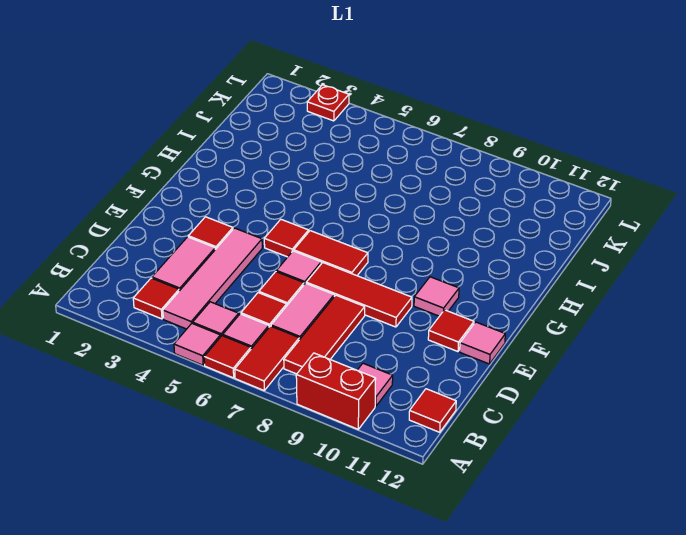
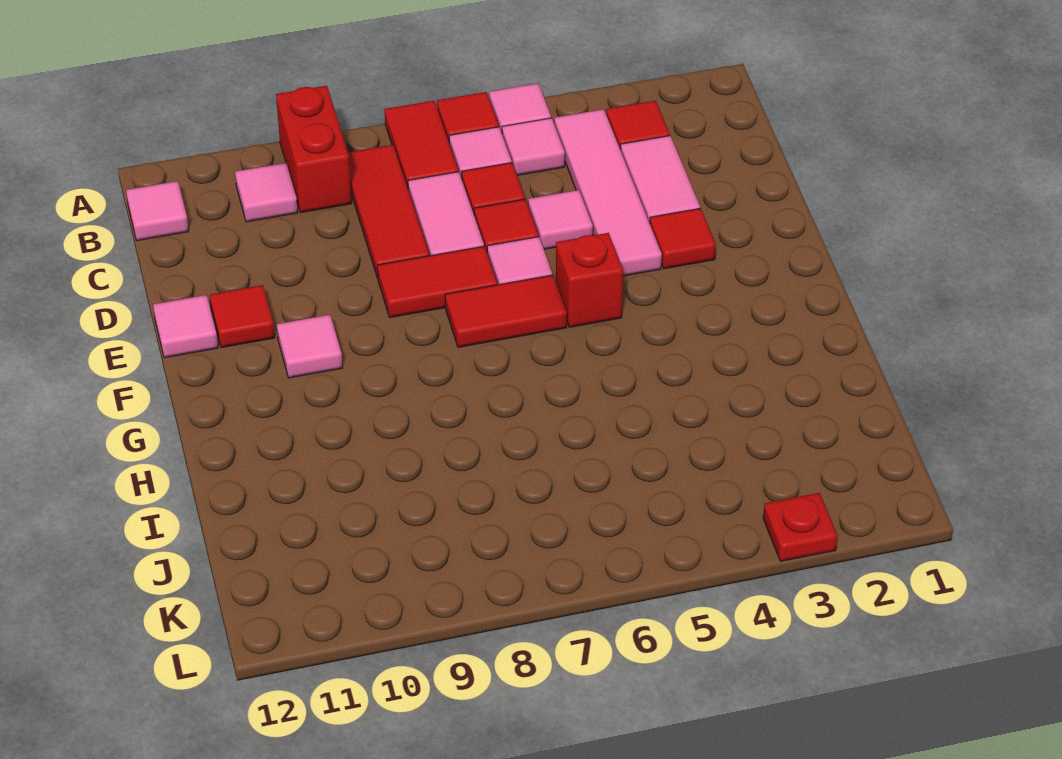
red brick A9:A10 level 1 -> red brick A9:B9 level 1
red tile B12 level 1 -> pink tile B12 level 1
none -> pink tile D5 level 1
red tile E7:E9 level 1 -> red tile E7:E8 level 1
red tile F5 level 1 -> red brick F5 level 1

